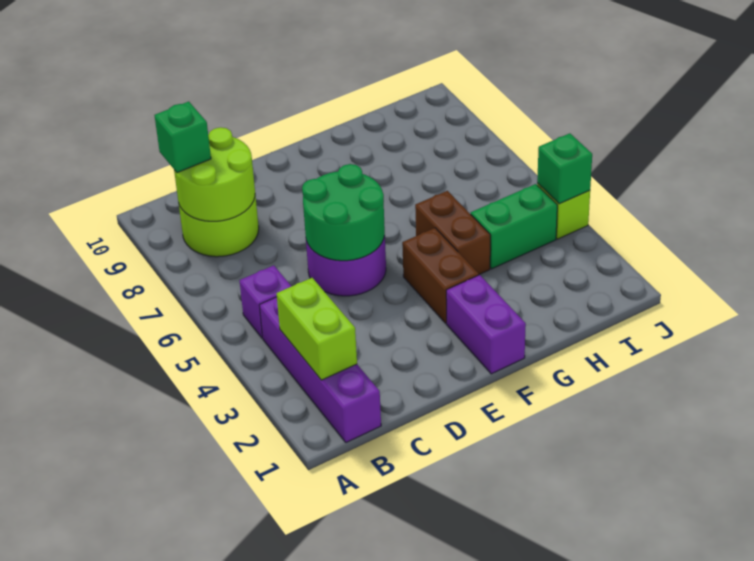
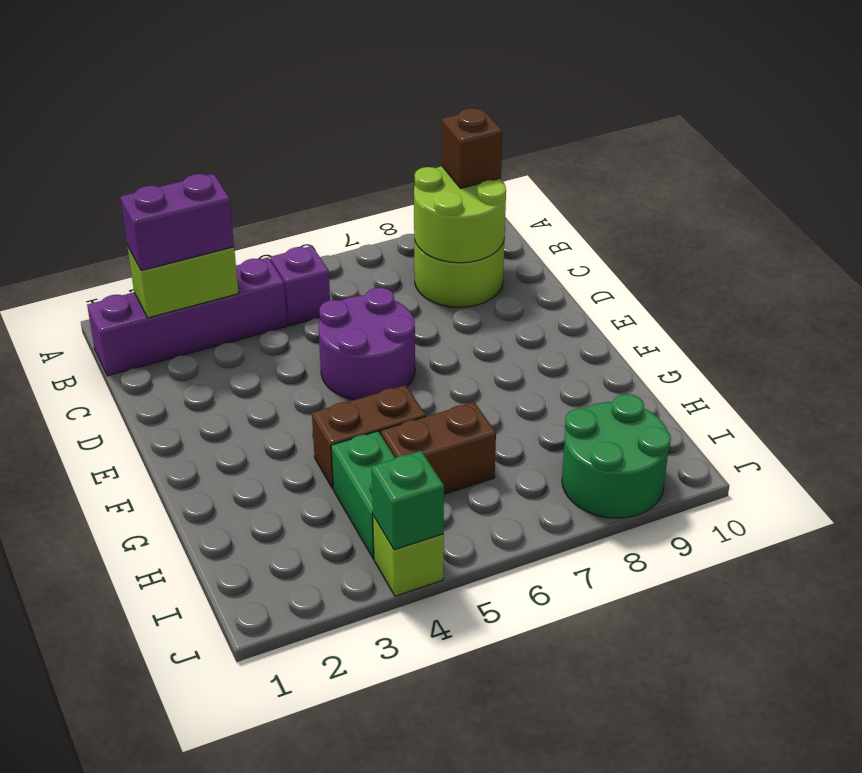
green brick B9 level 3 -> brown brick B9 level 3
green round brick D5:E6 level 2 -> green round brick I8:J9 level 1
purple brick F1:F2 level 1 -> purple brick B2:B3 level 3
brown brick F3:F4 level 1 -> brown brick H5:H6 level 1

